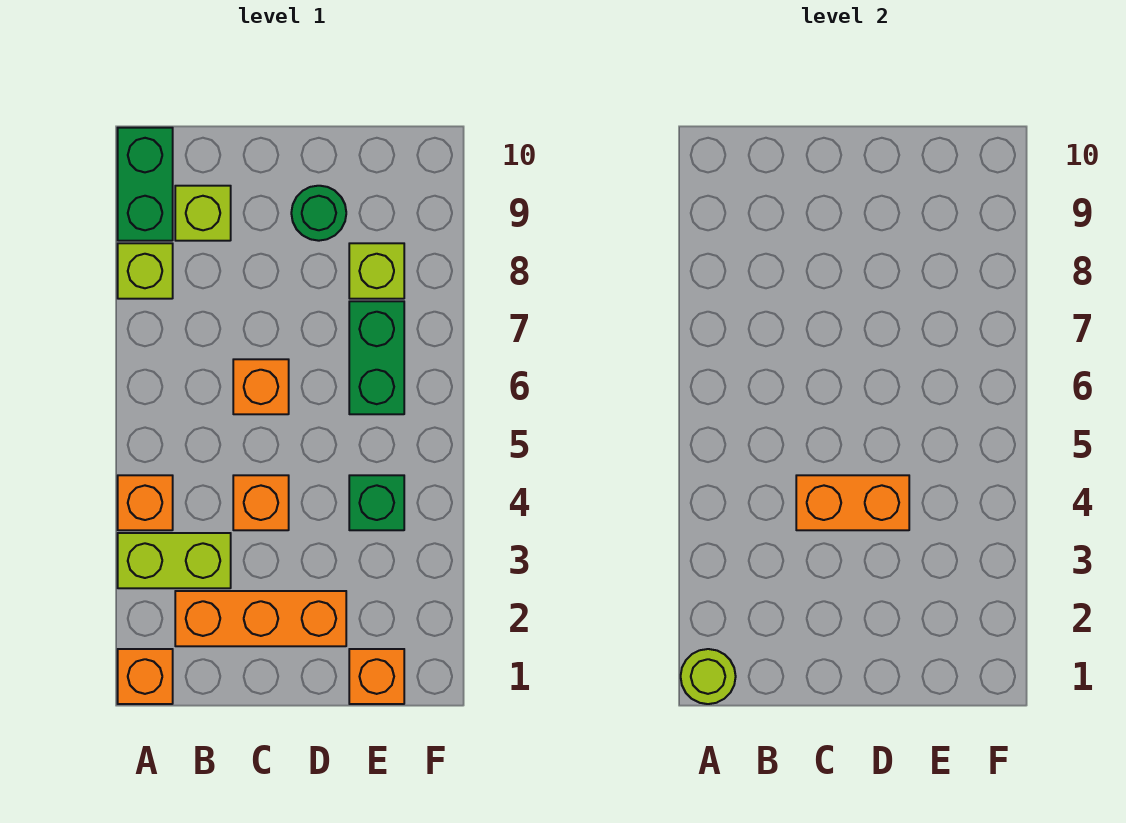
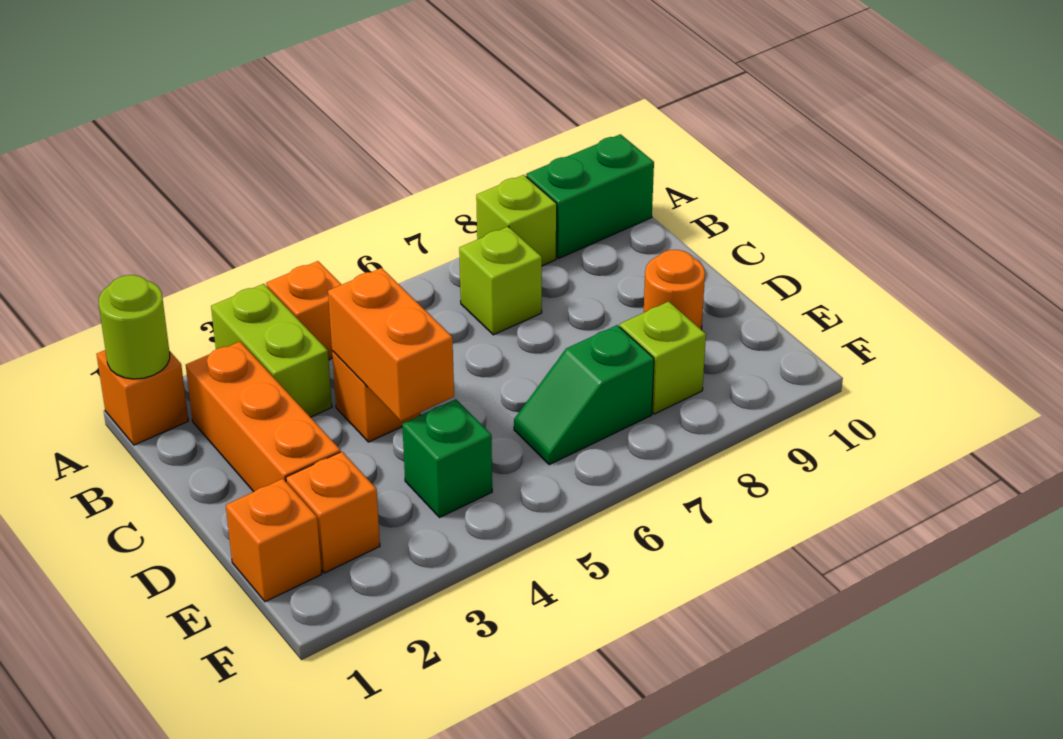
lime brick B9 level 1 -> lime brick B7 level 1
orange brick C6 level 1 -> orange brick E2 level 1
green round brick D9 level 1 -> orange round brick D9 level 1
green brick E6:E7 level 1 -> green slope E6:E7 level 1 top 7

